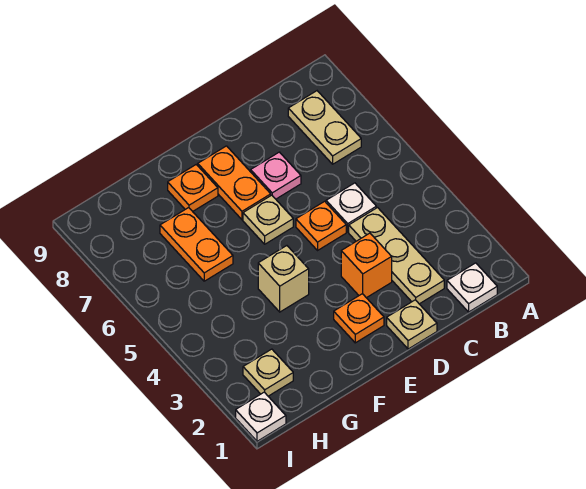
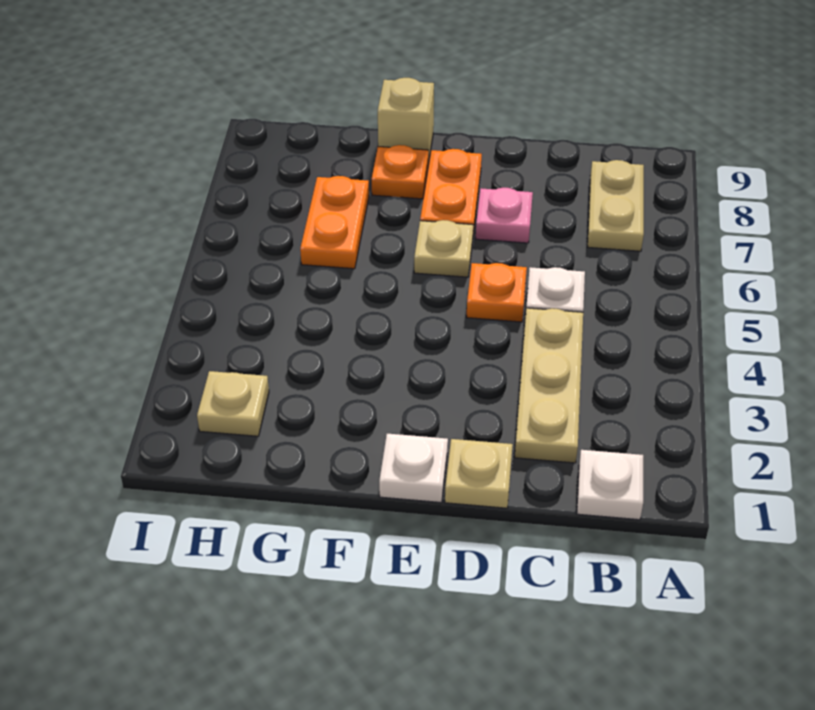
orange brick D3 level 1 -> none
orange plate E2 level 1 -> none
tan brick F4 level 1 -> tan brick F9 level 1
white plate I1 level 1 -> white plate E1 level 1

